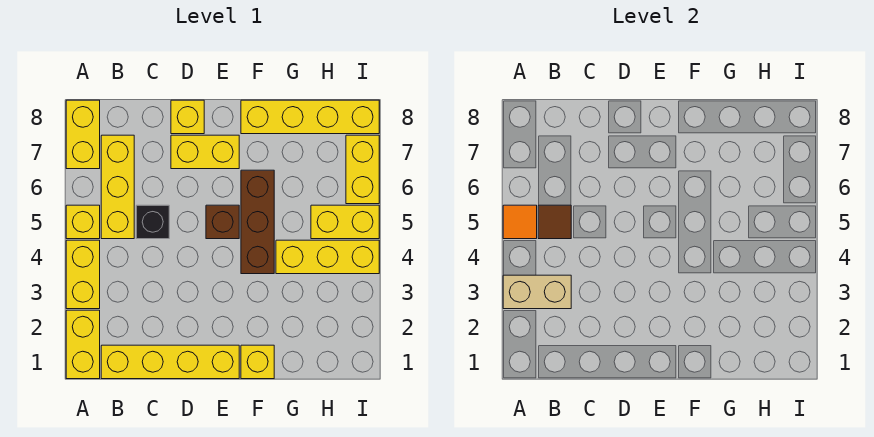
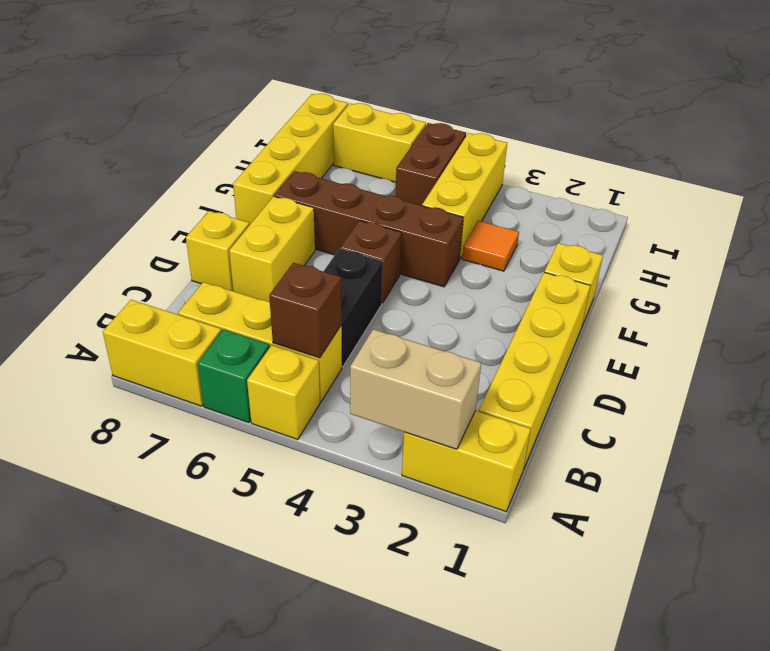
yellow brick A3:A4 level 1 -> none
tan brick A3:B3 level 2 -> tan brick A2:A3 level 2
orange tile A5 level 2 -> orange tile G3 level 1
none -> green brick A6 level 1
brown tile B5 level 2 -> brown brick B5 level 2
black brick C5 level 1 -> black brick C5:D5 level 1
brown brick F4:F6 level 1 -> brown brick F4:F7 level 1
yellow brick H5:I5 level 1 -> brown brick H5:I5 level 1

